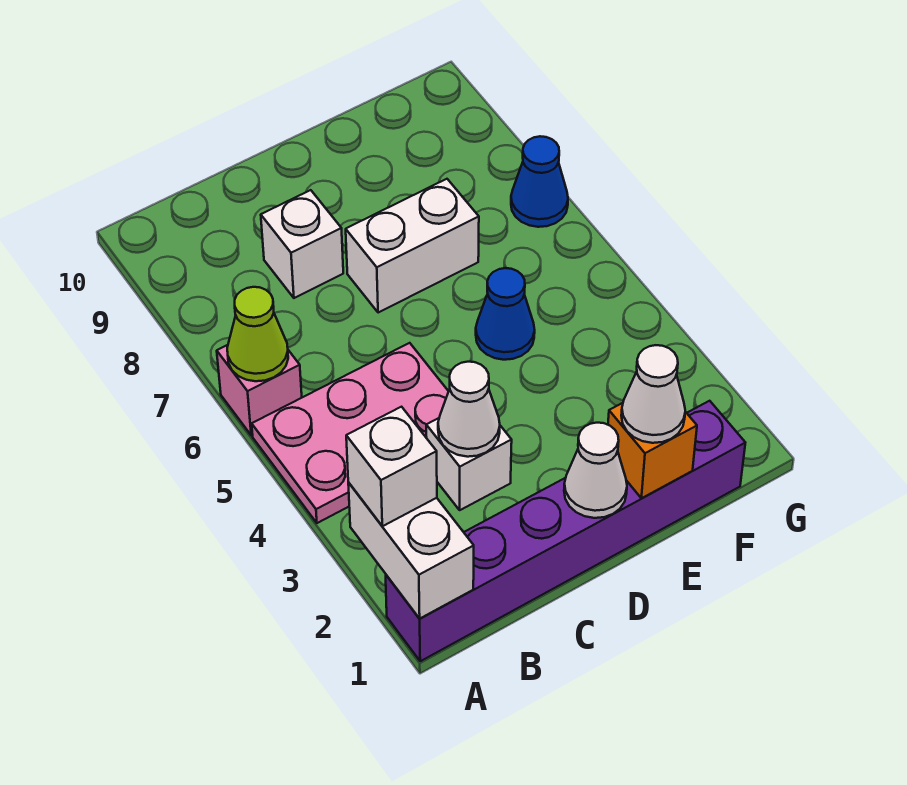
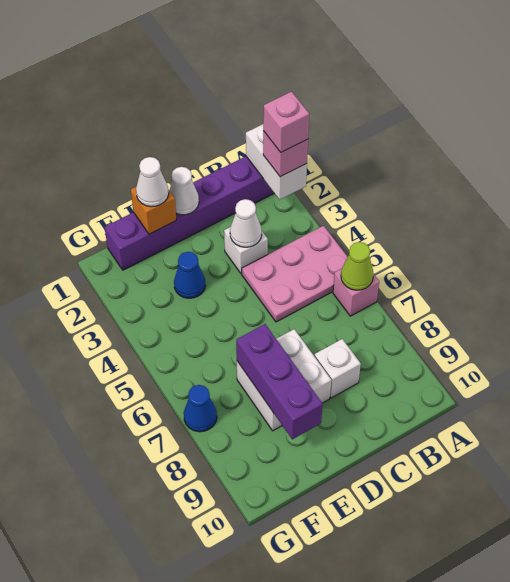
white brick A2 level 3 -> pink brick A2 level 3
none -> pink brick A2 level 4
white brick D7:E7 level 1 -> white brick D7:E8 level 1
blue cone E5 level 1 -> blue cone E3 level 1
none -> purple brick E7:E9 level 2

